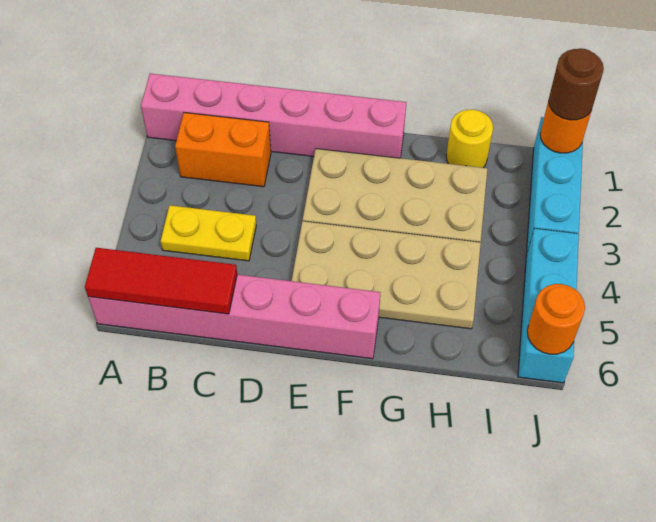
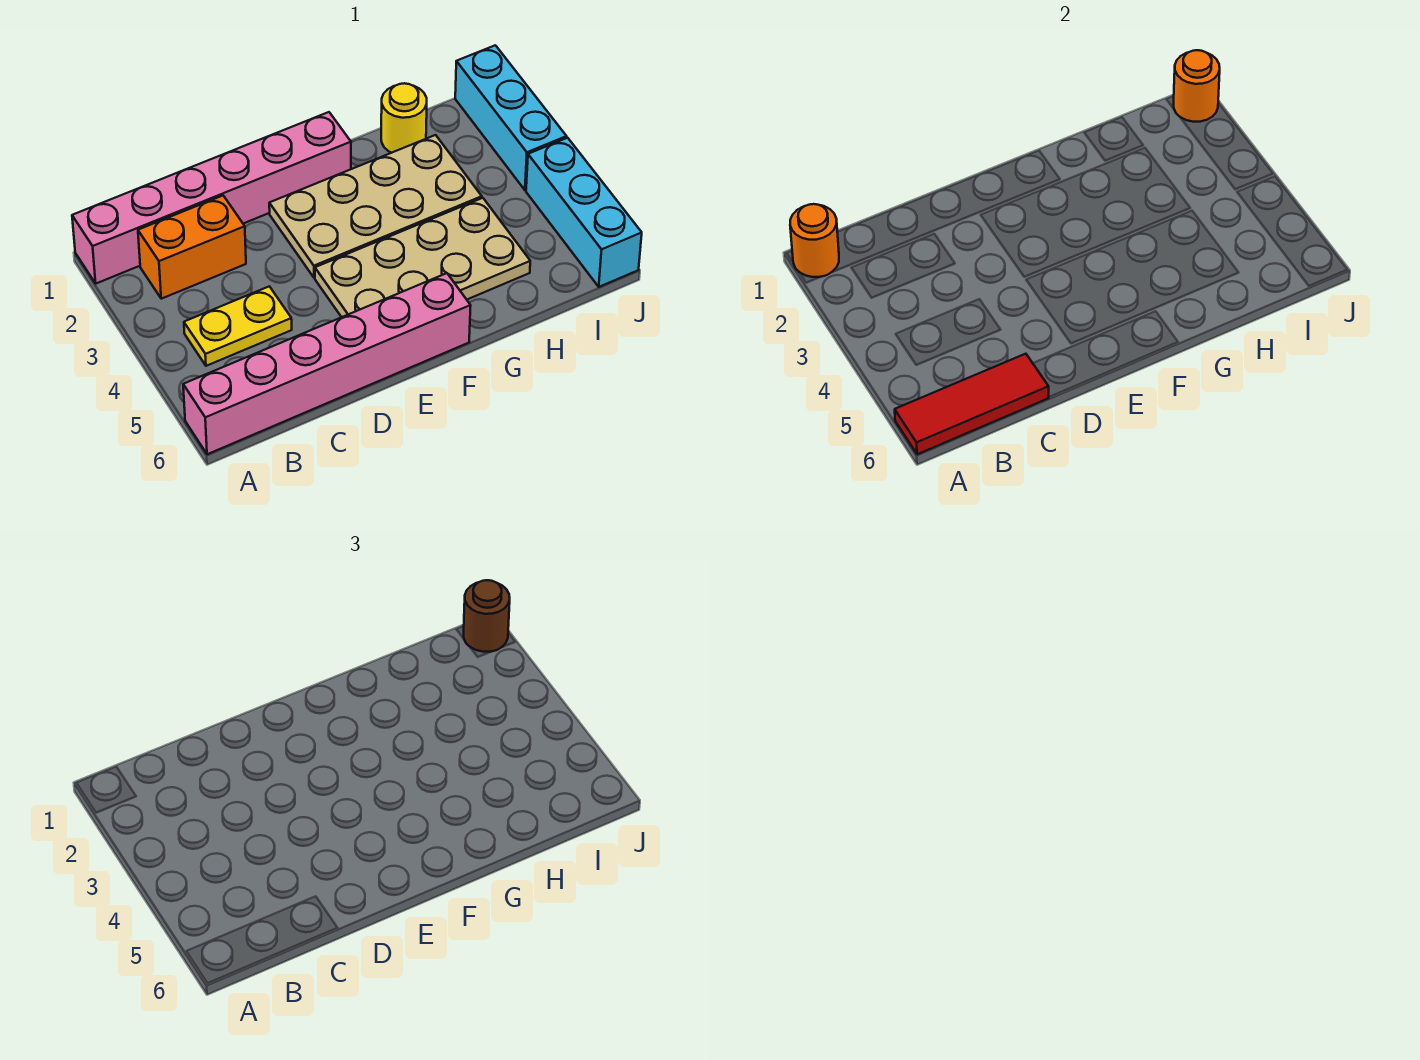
orange round brick J6 level 2 -> orange round brick A1 level 2

